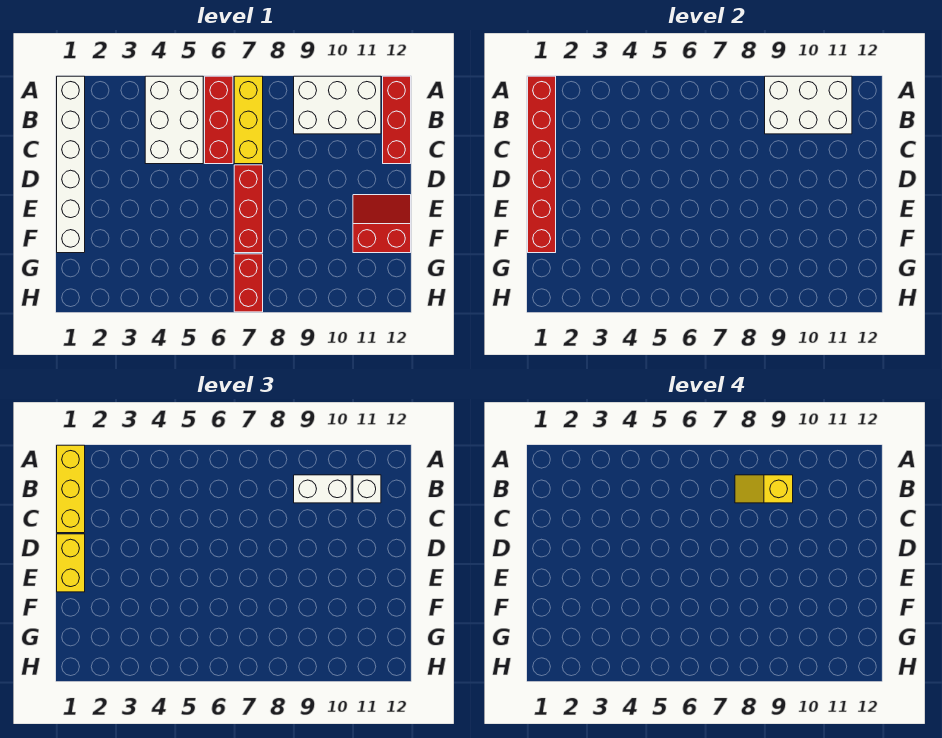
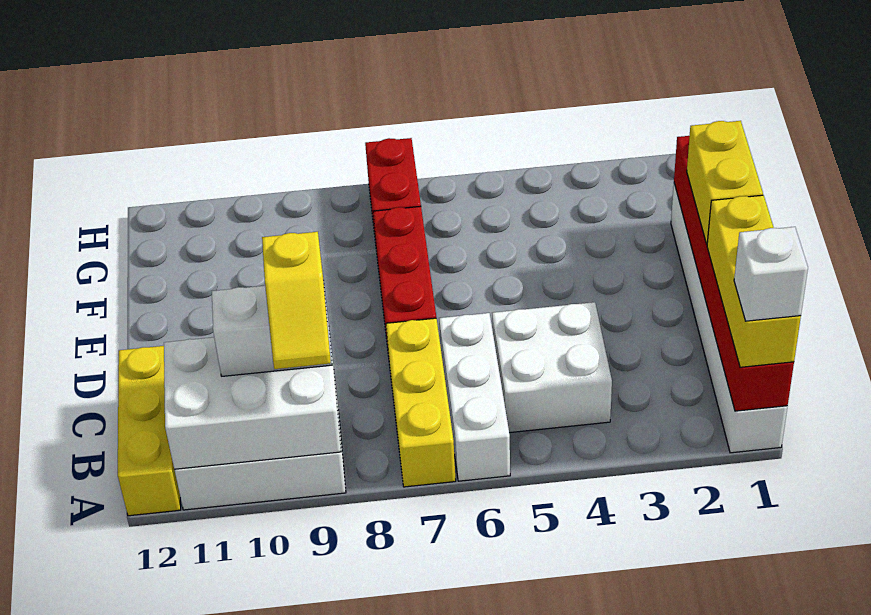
white brick A4:C5 level 1 -> white brick B4:C5 level 1
red brick A6:C6 level 1 -> white brick A6:C6 level 1
red brick A12:C12 level 1 -> yellow brick A12:C12 level 1
yellow slope B8:B9 level 4 top 9 -> yellow slope A9:B9 level 4 top B
white brick B11 level 3 -> white brick A1 level 4
red slope E11:F12 level 1 top F -> none

